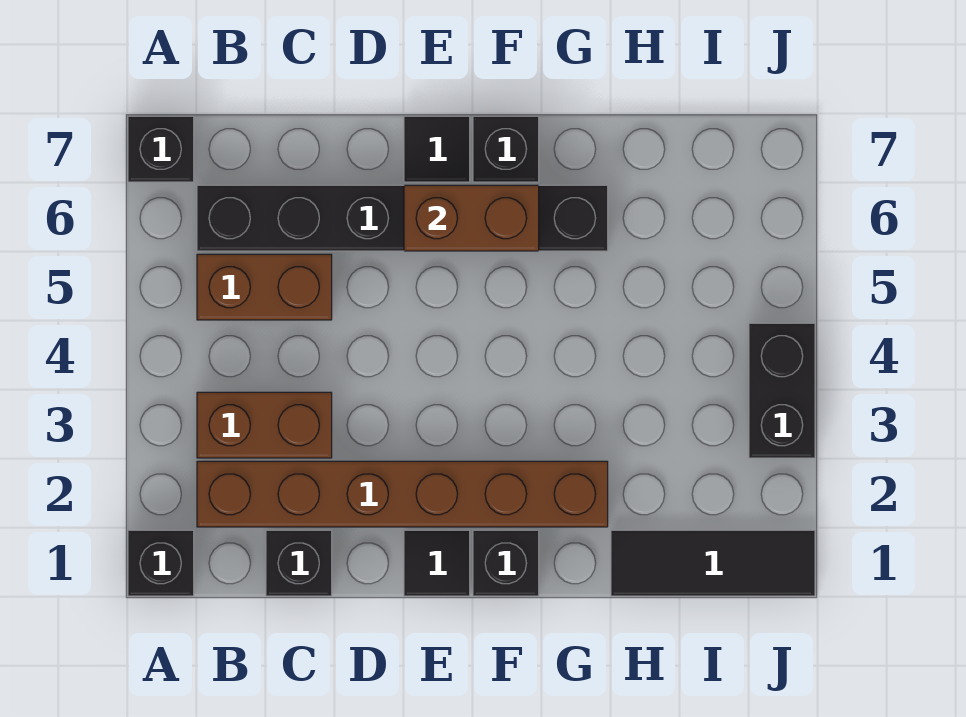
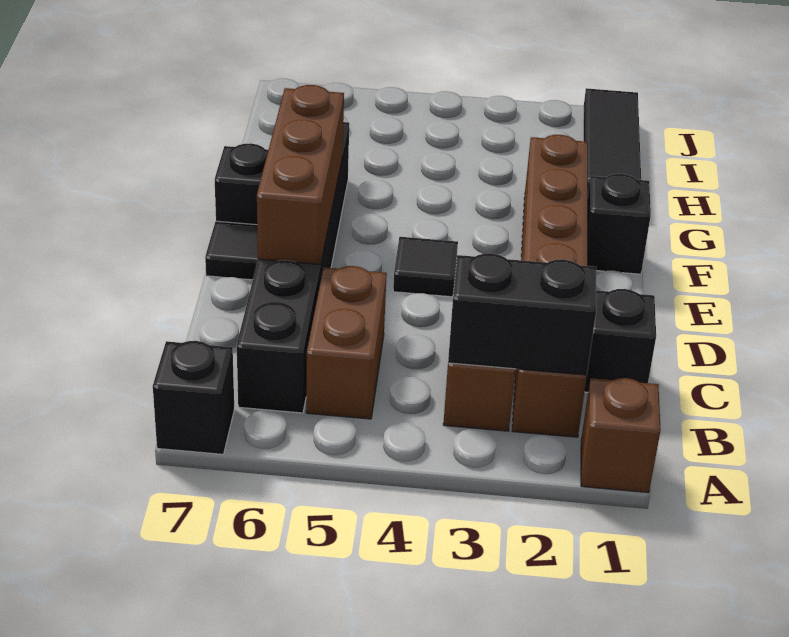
black brick A1 level 1 -> brown brick A1 level 1
black tile E1 level 1 -> black tile E4 level 1
brown brick E6:F6 level 2 -> brown brick D6:F6 level 2
black brick J3:J4 level 1 -> black brick B2:B3 level 2

